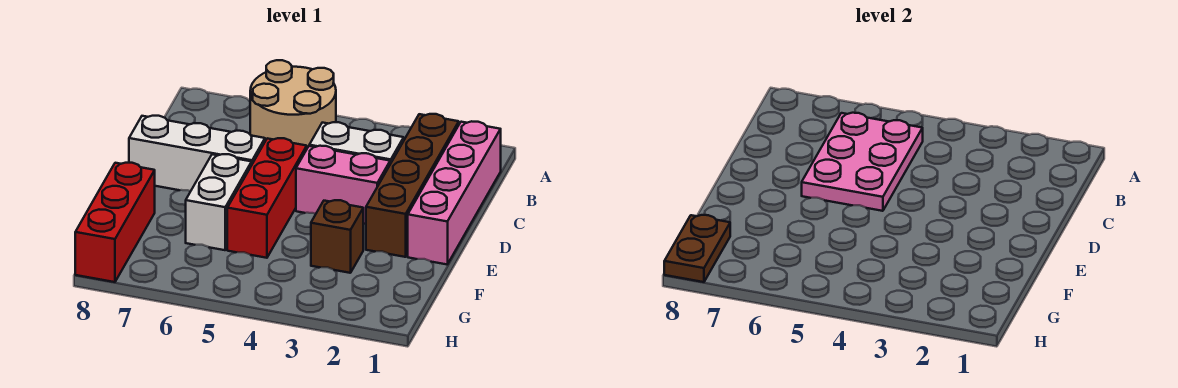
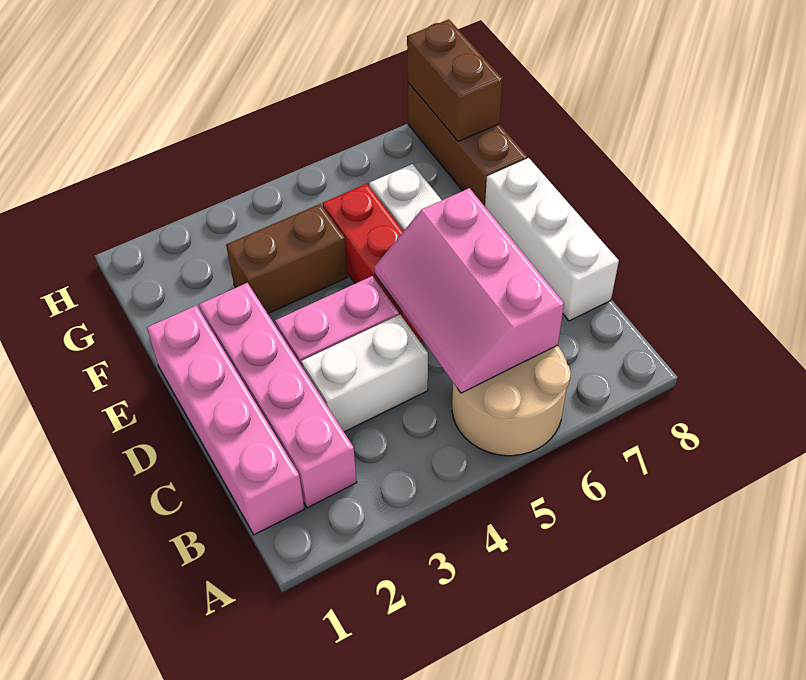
brown brick B2:E2 level 1 -> pink brick B2:E2 level 1
pink plate B5:D6 level 2 -> pink slope B5:D6 level 2 top 6
white brick D6:D8 level 1 -> white brick C8:E8 level 1
brown brick F3 level 1 -> brown brick F3:F4 level 1
red brick F8:H8 level 1 -> brown brick F8:H8 level 1
brown plate G8:H8 level 2 -> brown brick G8:H8 level 2

